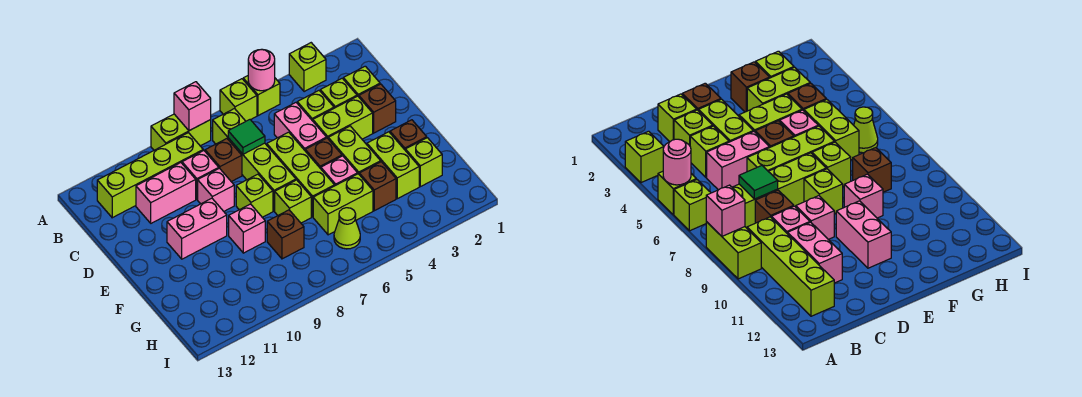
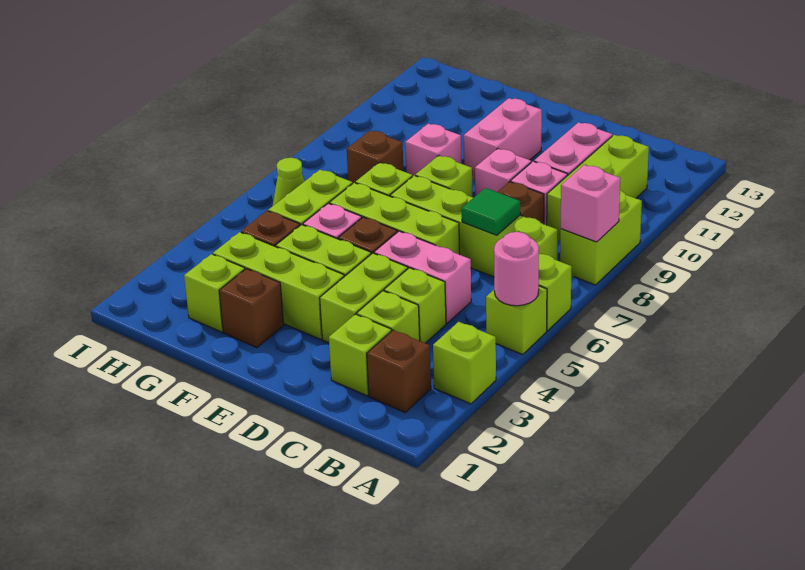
lime brick B9:B12 level 1 -> lime brick B9:B11 level 1
brown brick D2 level 1 -> brown brick B2 level 1
lime brick F3:G3 level 1 -> lime brick E3:G3 level 1

